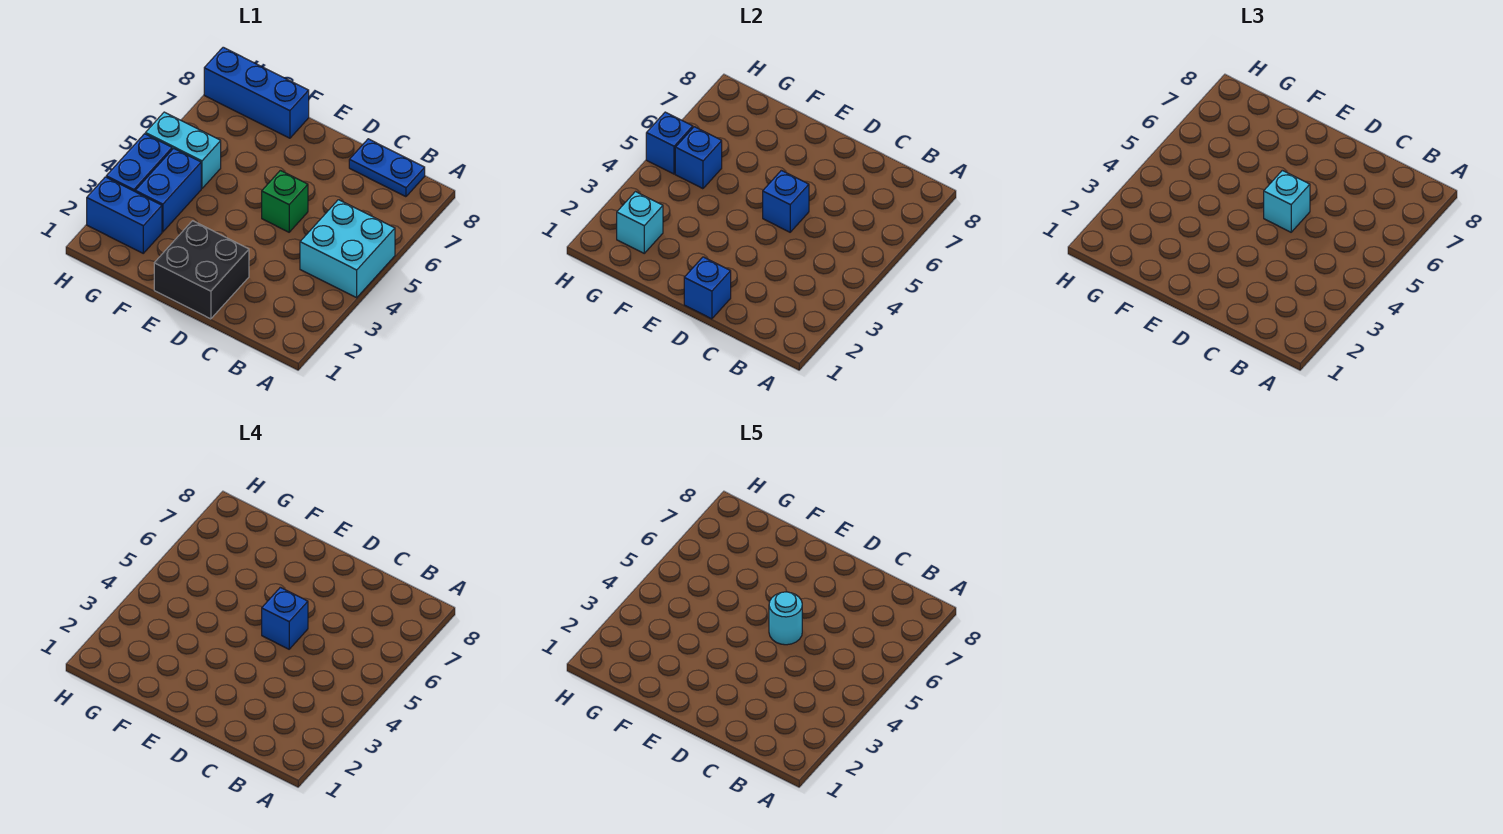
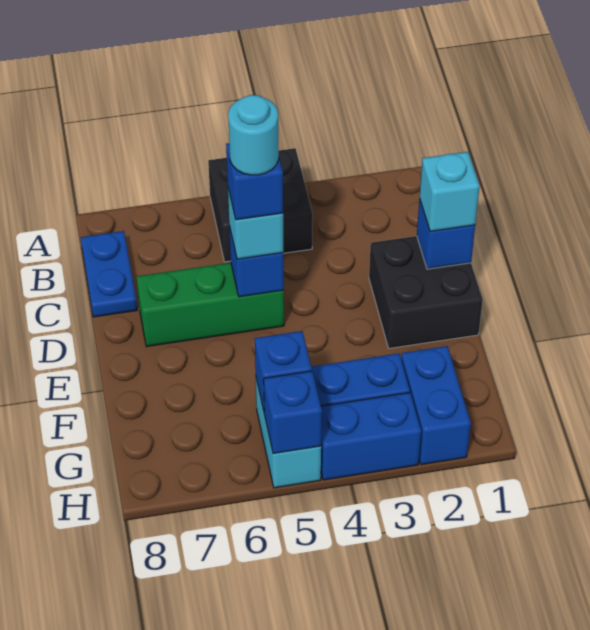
cyan brick A4:B5 level 1 -> black brick A4:B5 level 1
green brick D5 level 1 -> green brick D5:D7 level 1
blue brick F8:H8 level 1 -> none
cyan brick G2 level 2 -> cyan brick D1 level 3

